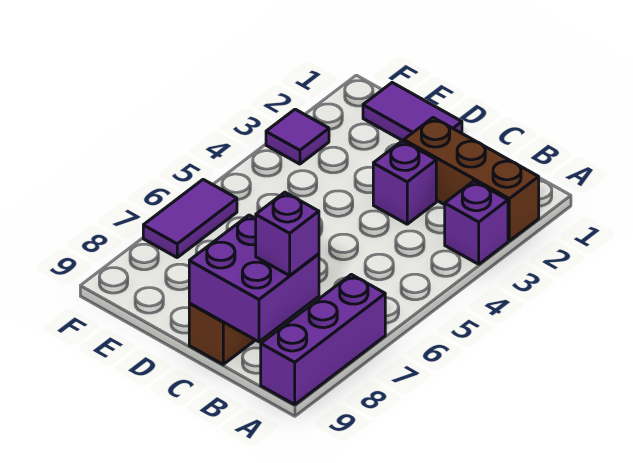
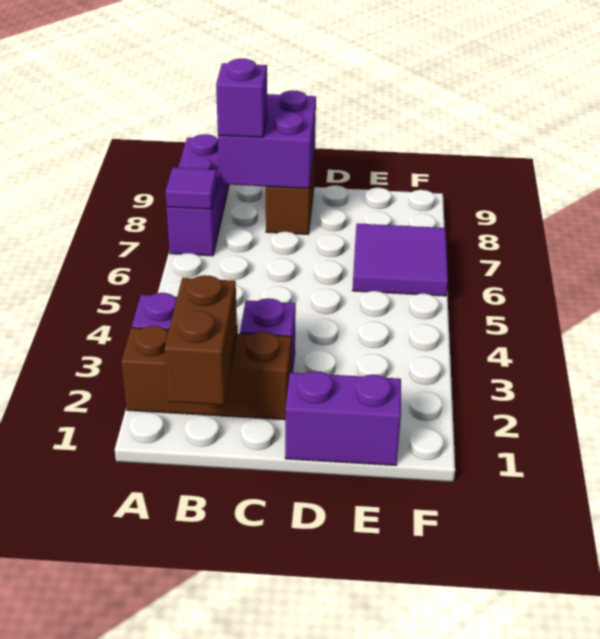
none -> brown brick B1:B2 level 2
purple tile D1:E1 level 1 -> purple brick D1:E1 level 1
purple tile F3 level 1 -> purple tile A7 level 2
purple tile F6:F7 level 1 -> purple tile E6:F7 level 1

